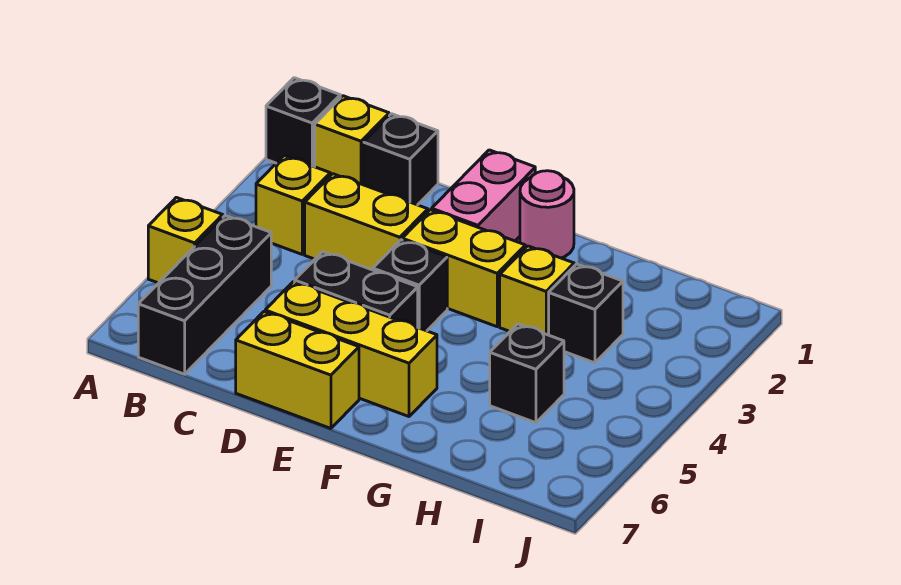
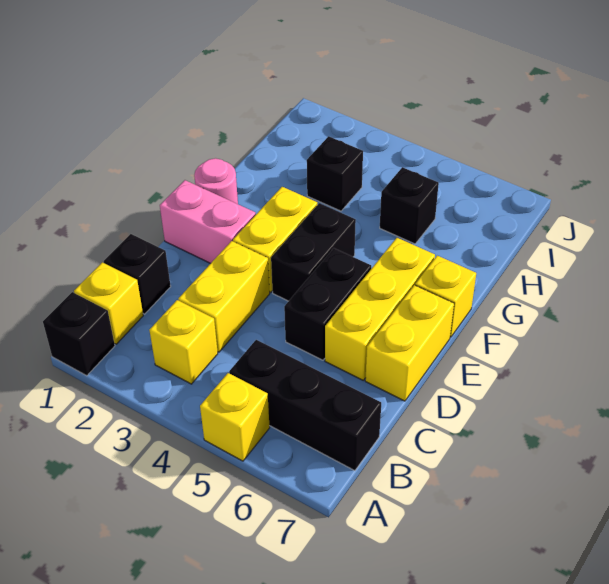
black brick E4 level 1 -> black brick E4:F4 level 1
yellow brick G3 level 1 -> yellow brick F7 level 1

